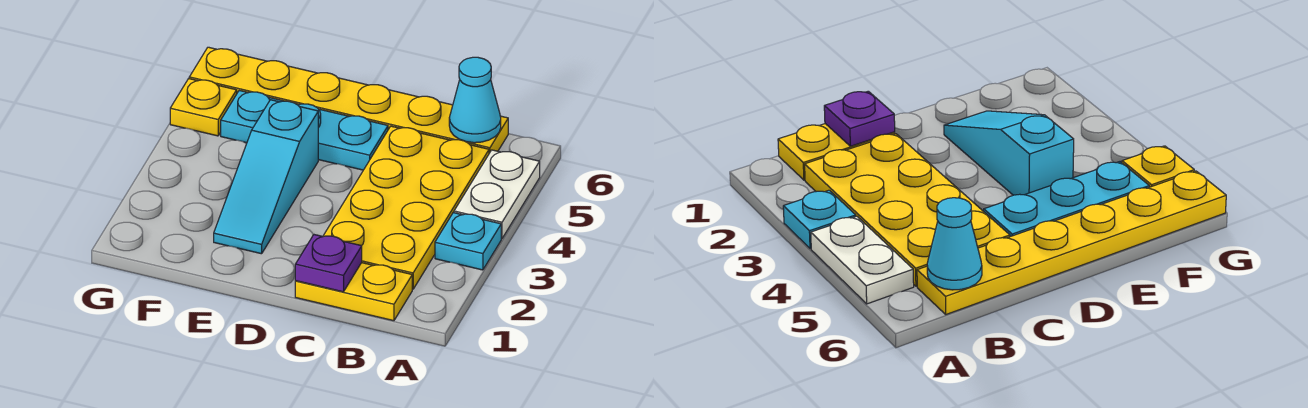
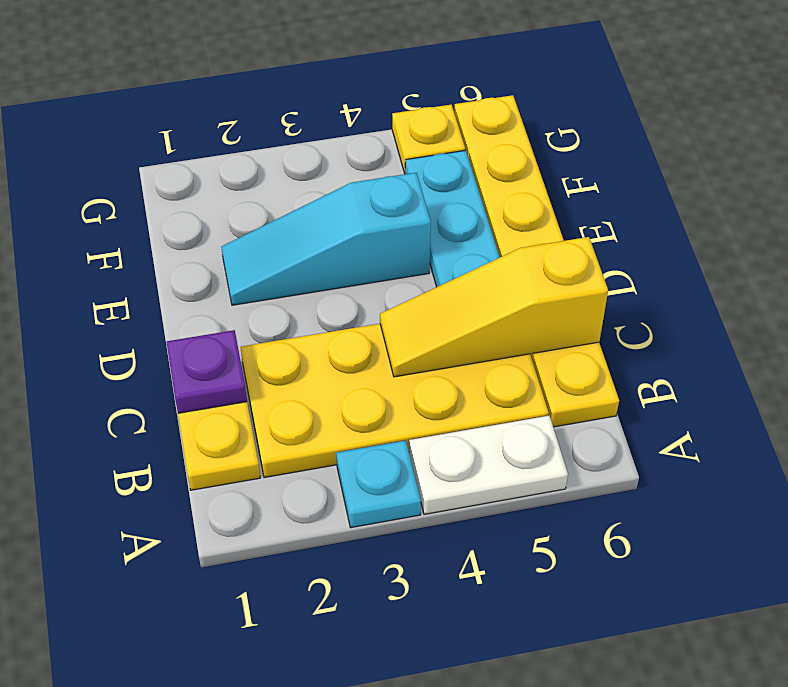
cyan cone B6 level 2 -> none
none -> yellow slope C4:C6 level 2 top 6

